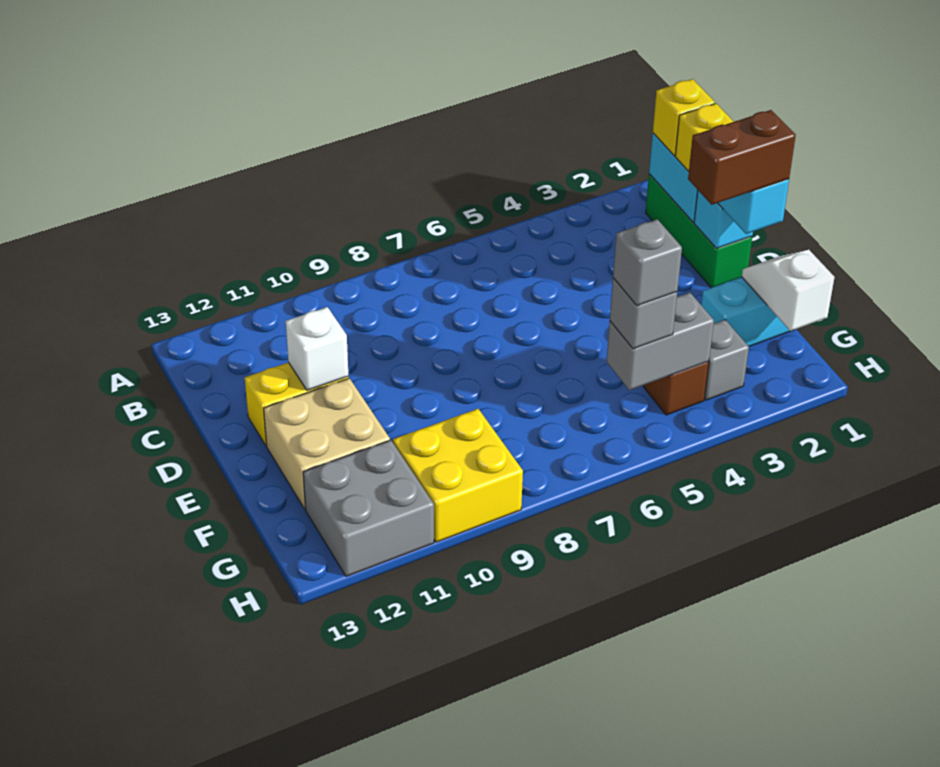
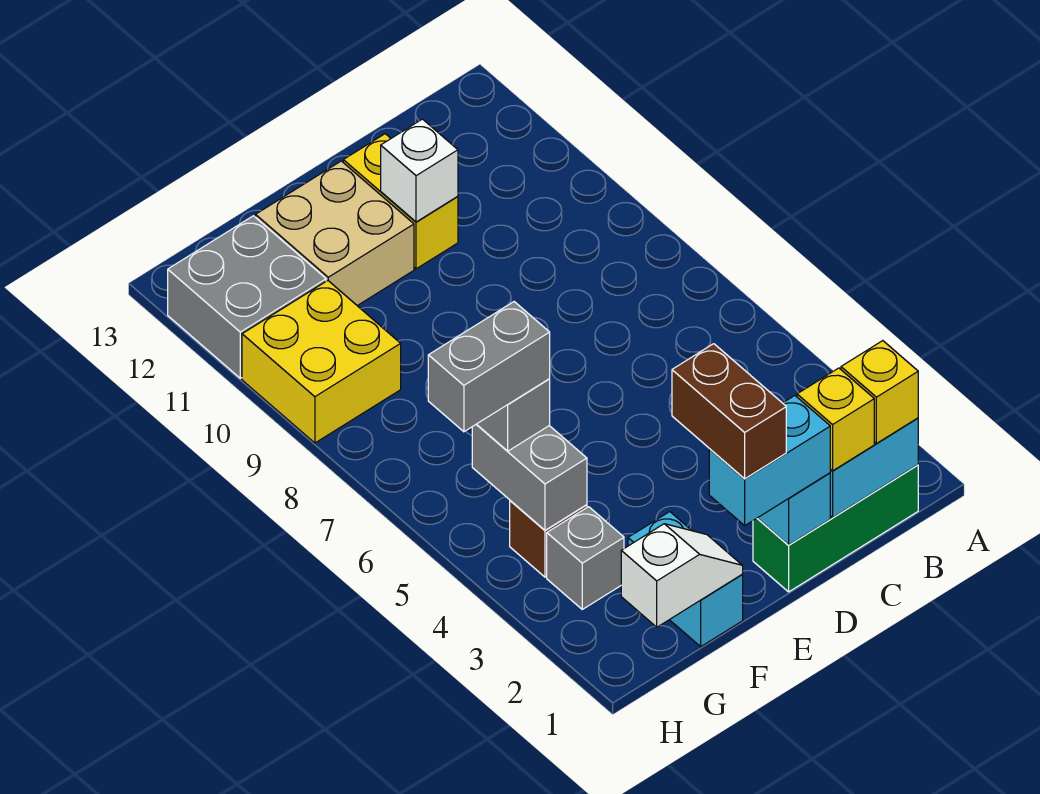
grey brick G5 level 4 -> grey brick G5:H5 level 4

